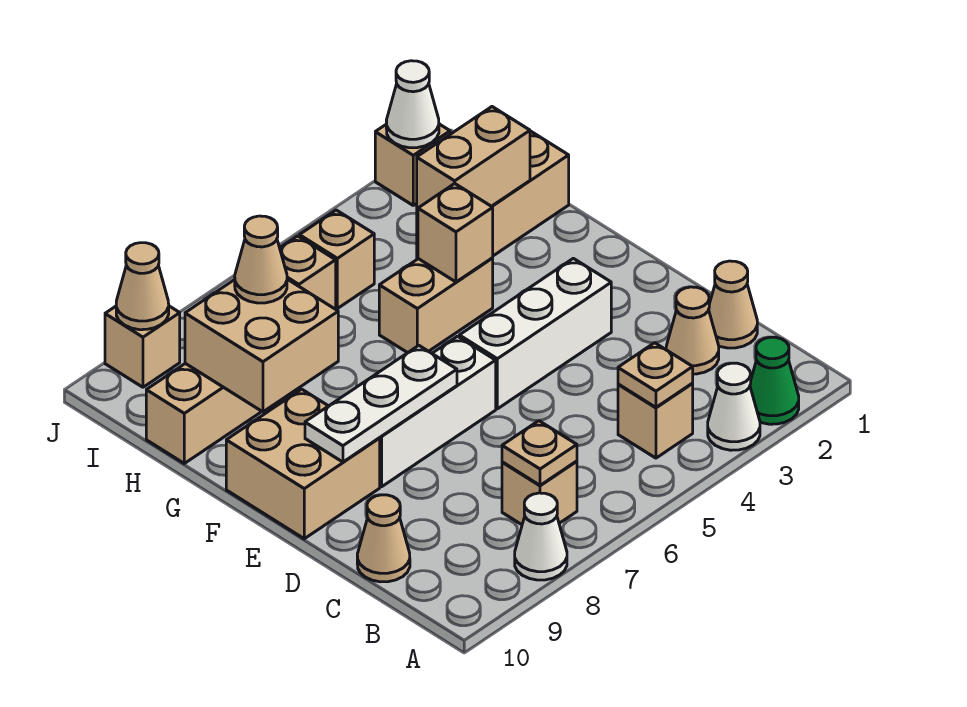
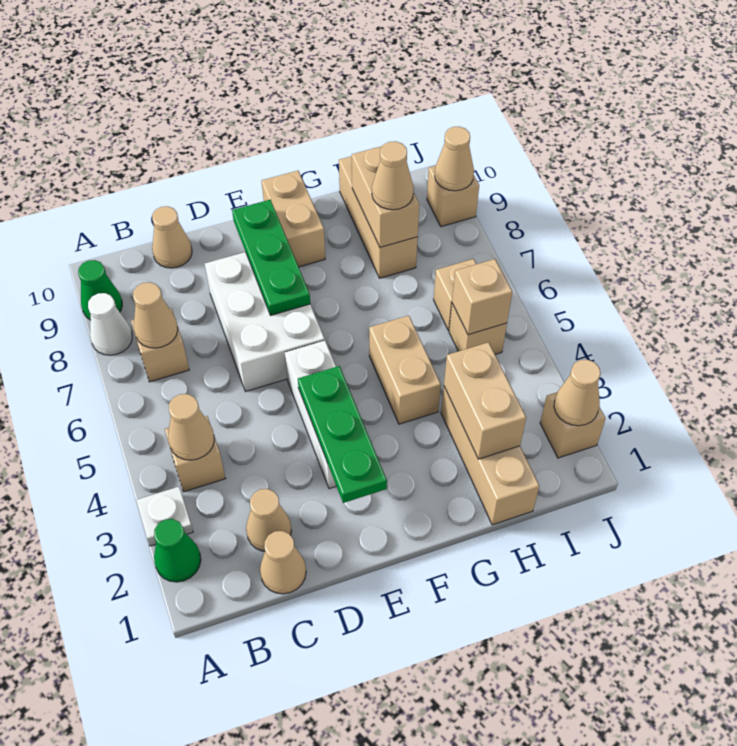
white cone A3 level 1 -> white plate A3 level 1
none -> green cone A9 level 1
tan plate B4 level 2 -> tan cone B4 level 2
tan plate B7 level 2 -> tan cone B7 level 2
none -> green plate E2:E4 level 2
white brick E6:E8 level 1 -> white brick D6:E8 level 1
white plate E7:E9 level 2 -> green plate E7:E9 level 2
tan brick E9:F10 level 1 -> tan brick F9:F10 level 1
tan brick G4 level 2 -> tan brick I5 level 2
tan brick G8:H9 level 2 -> tan brick H8:H9 level 2
white cone J2 level 2 -> tan cone J2 level 2

